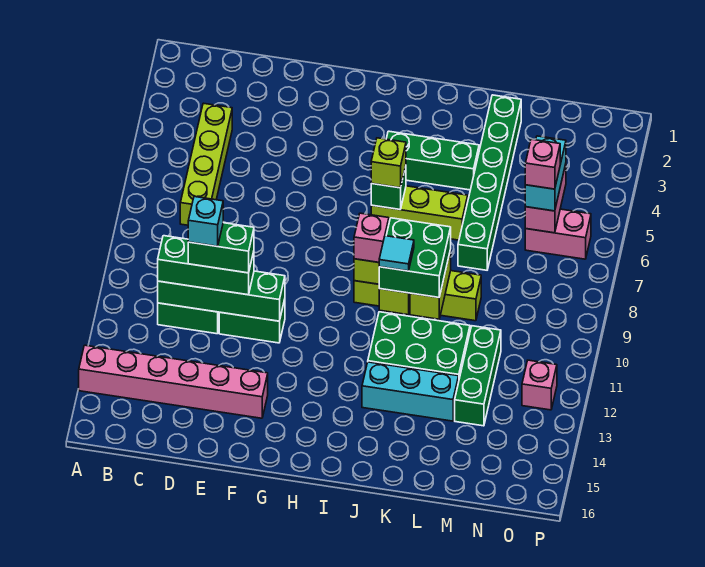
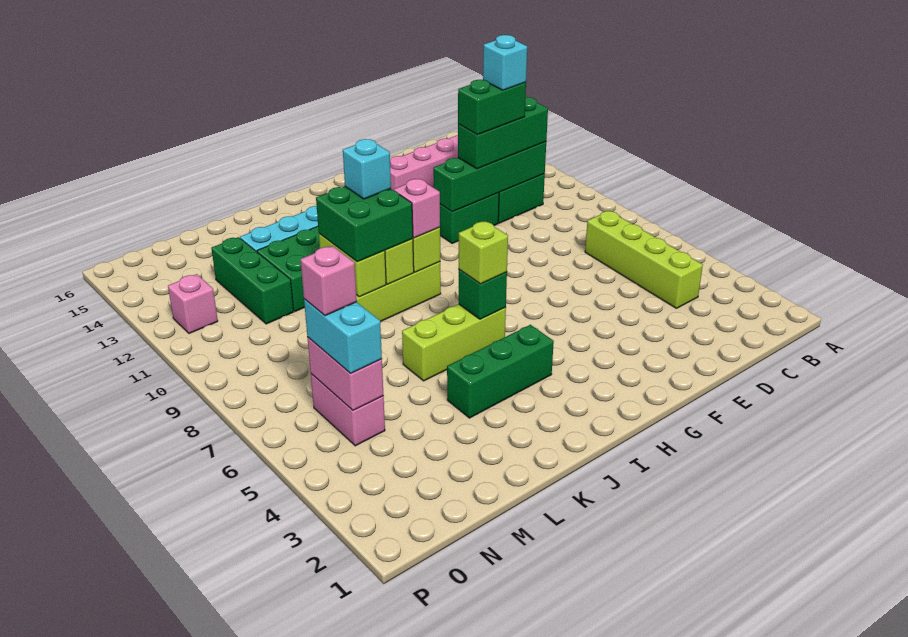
cyan tile J10 level 4 -> cyan brick J10 level 4
green brick L2:L7 level 1 -> none
pink brick N6:O6 level 1 -> pink brick N5:N6 level 1

